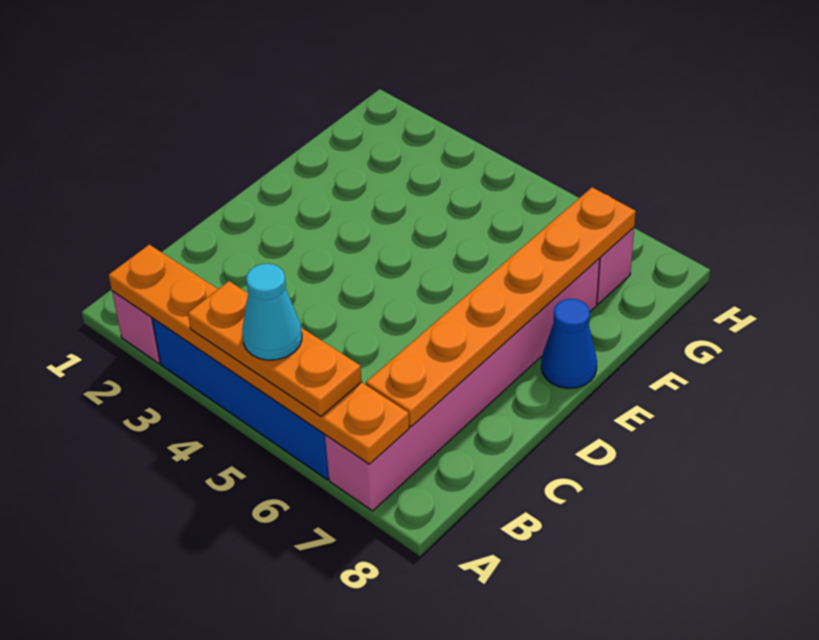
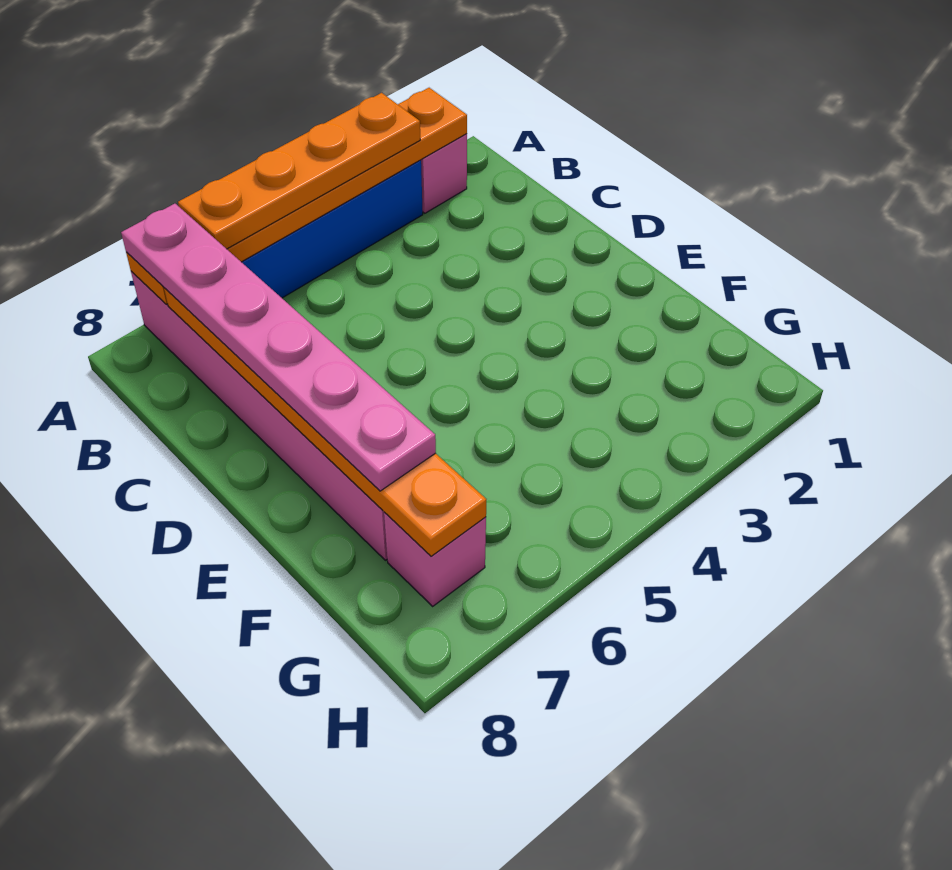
orange plate A4:A6 level 3 -> orange plate A3:A6 level 3
cyan cone A5 level 4 -> none
none -> pink plate A7:F7 level 3
blue cone E8 level 1 -> none

